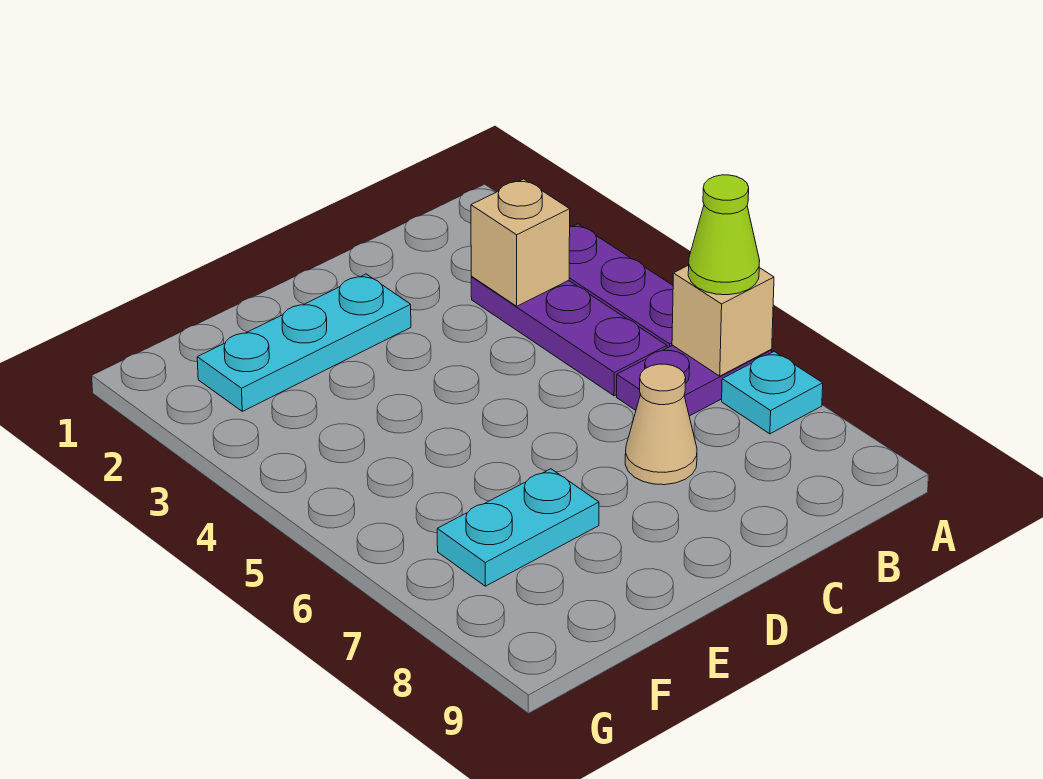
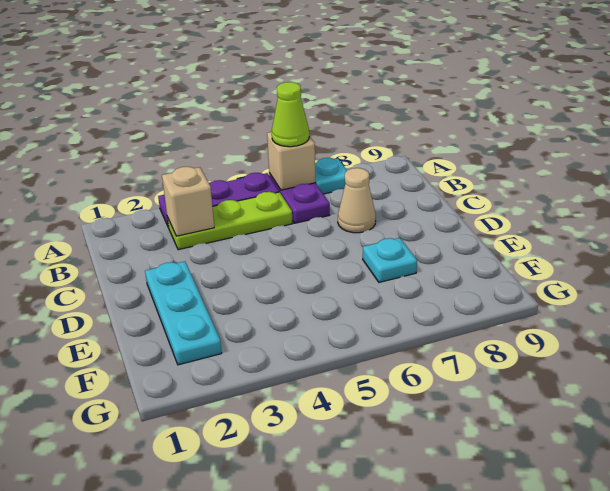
purple plate B3:B5 level 1 -> lime plate B3:B5 level 1
cyan plate E7:F7 level 1 -> cyan plate E7 level 1

